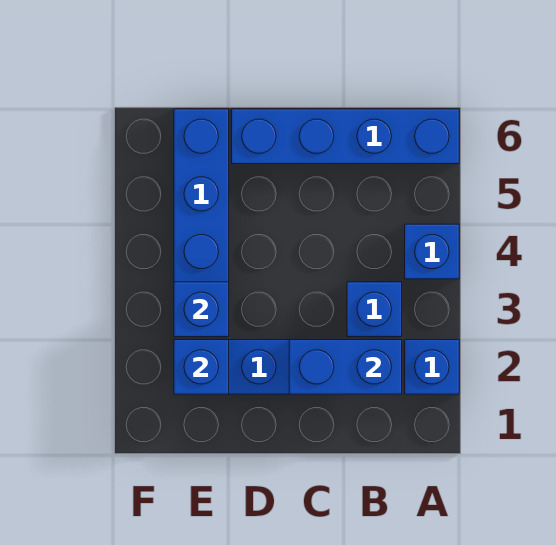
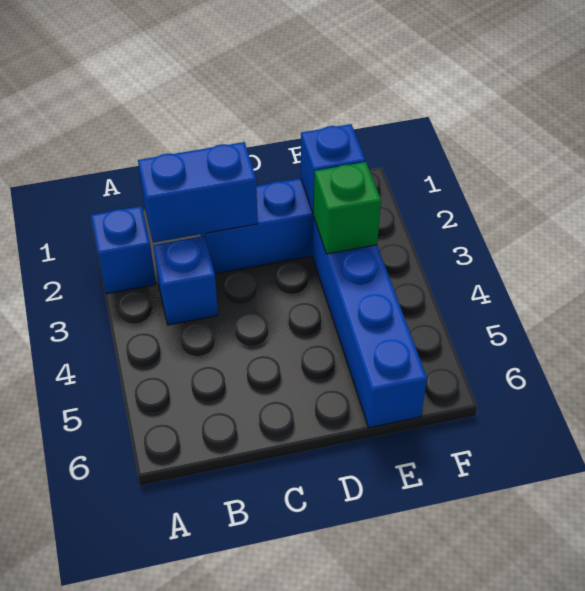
blue brick A4 level 1 -> none
blue brick A6:D6 level 1 -> none
blue brick E3 level 2 -> green brick E3 level 2

